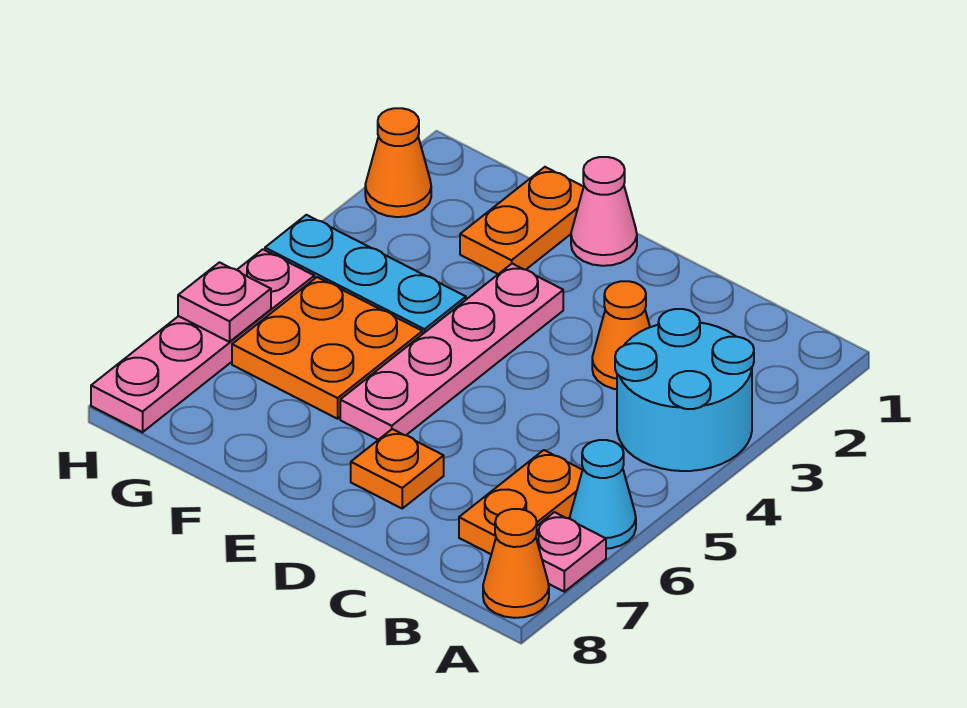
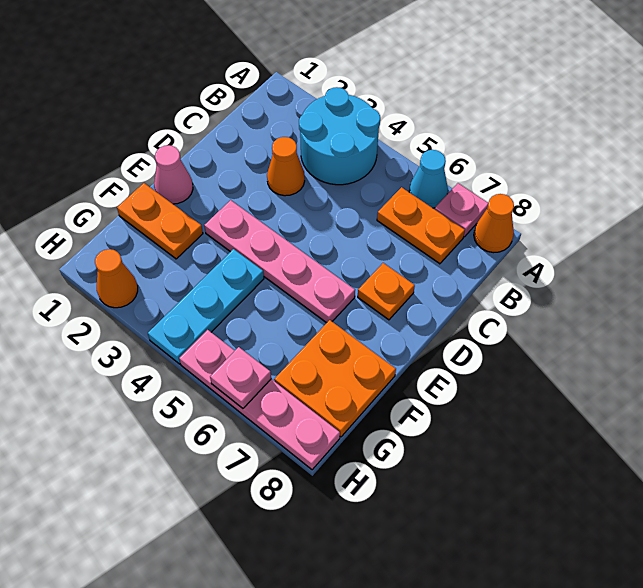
orange plate F5:G6 level 1 -> orange plate F7:G8 level 1

